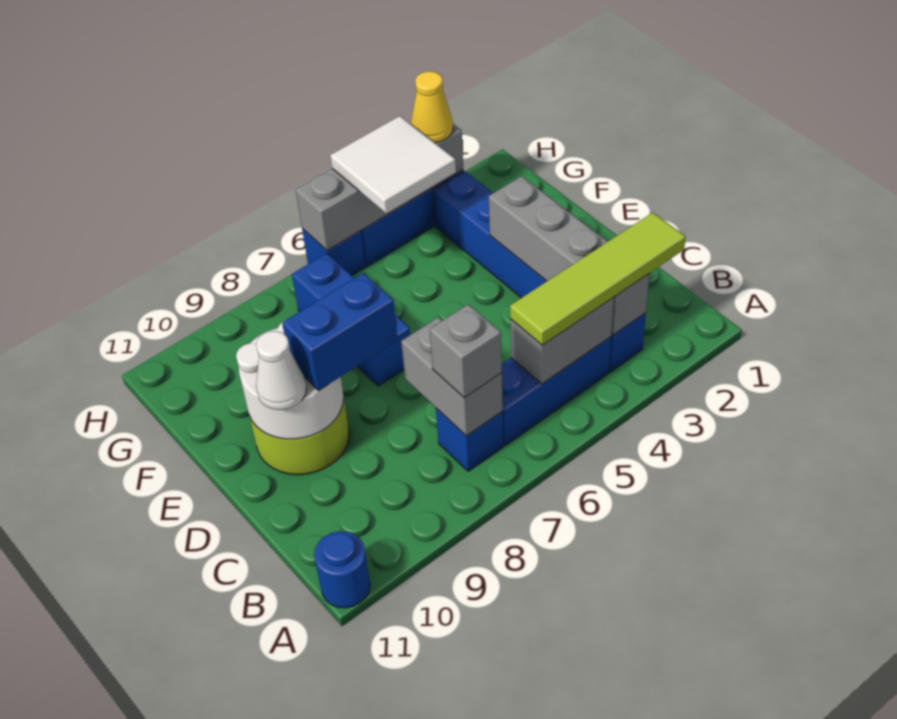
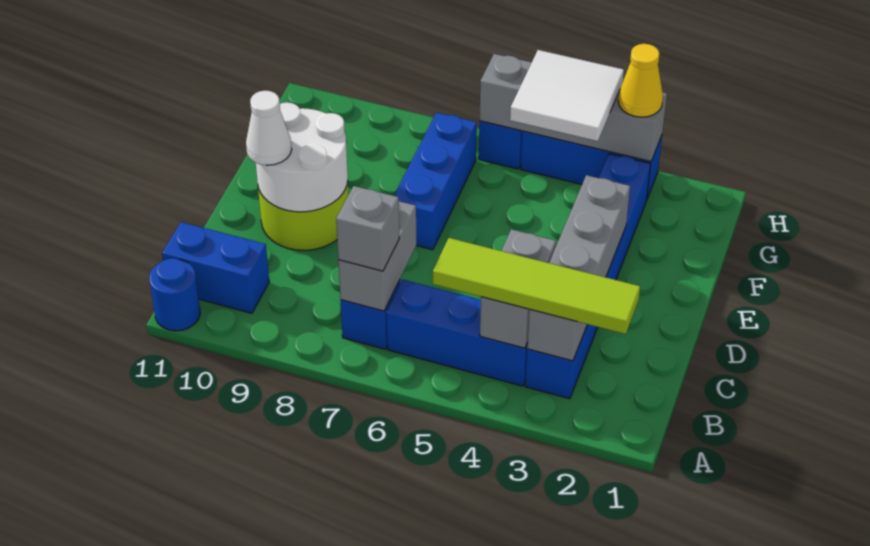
grey brick B4:B5 level 2 -> grey brick B4:C4 level 2
blue brick D8:D9 level 3 -> blue brick B10:B11 level 1

